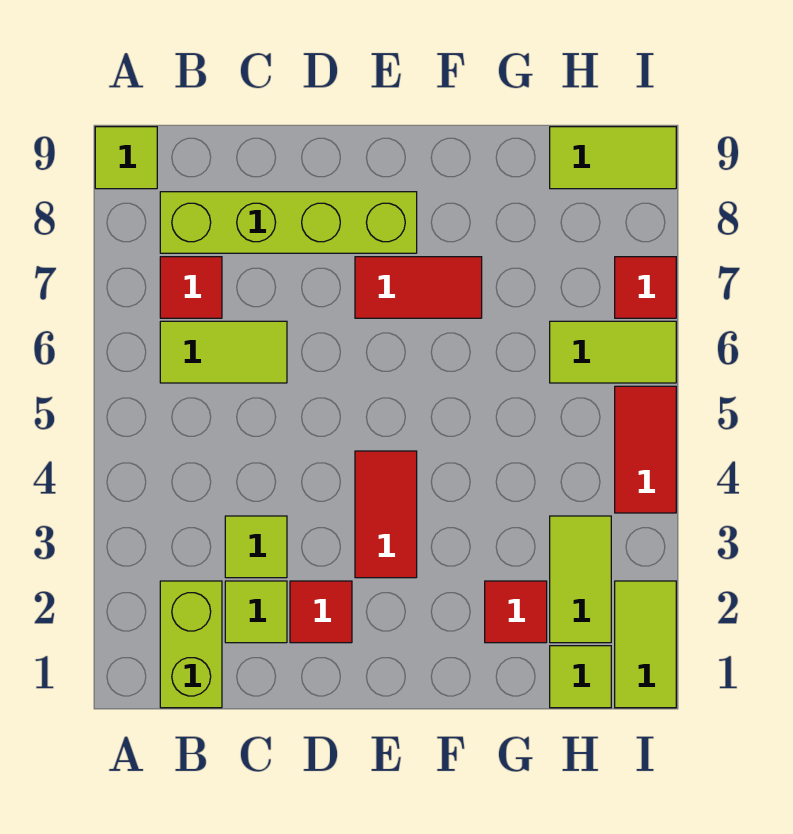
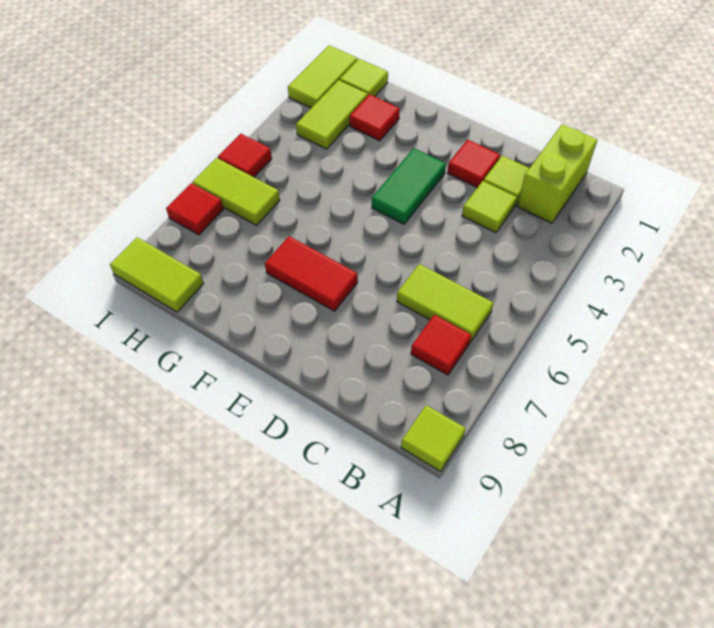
lime brick B8:E8 level 1 -> none
red tile E3:E4 level 1 -> green tile E3:E4 level 1
red tile I4:I5 level 1 -> red tile I5 level 1

